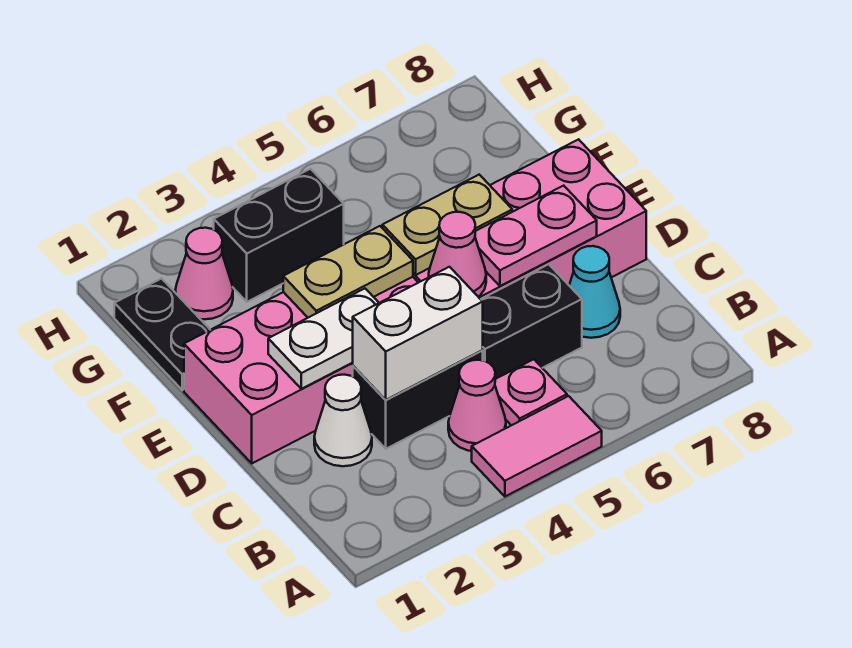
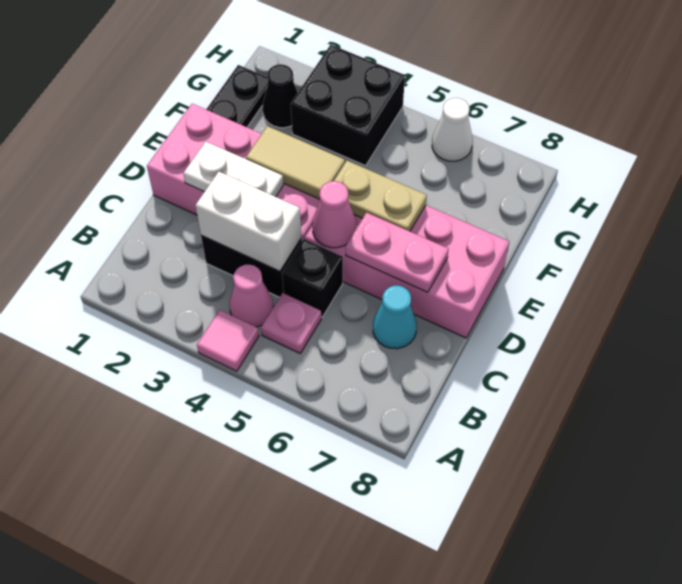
pink tile A4:A5 level 1 -> pink tile A4 level 1
white cone C2 level 1 -> white cone H6 level 1
black brick C5:C6 level 1 -> black brick C5 level 1
tan plate E3:E4 level 2 -> tan tile E3:E4 level 2
pink cone G2 level 1 -> black cone G2 level 1
black brick G3:G4 level 1 -> black brick G3:H4 level 1

